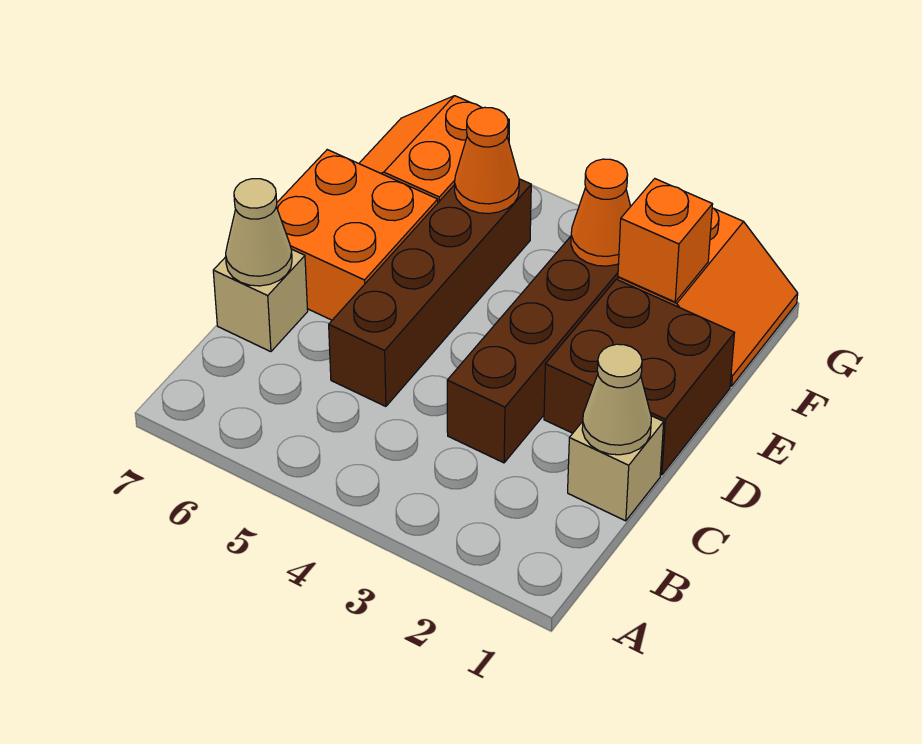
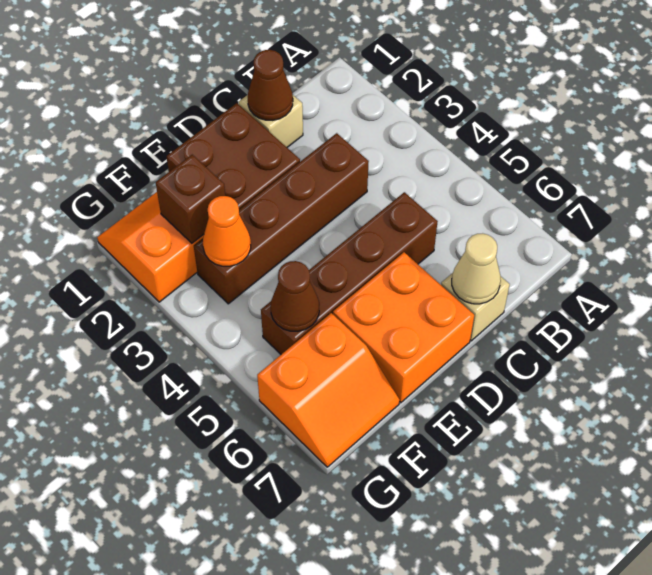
tan cone C1 level 2 -> brown cone C1 level 2
orange brick F2 level 2 -> brown brick F2 level 2
orange cone F5 level 2 -> brown cone F5 level 2

